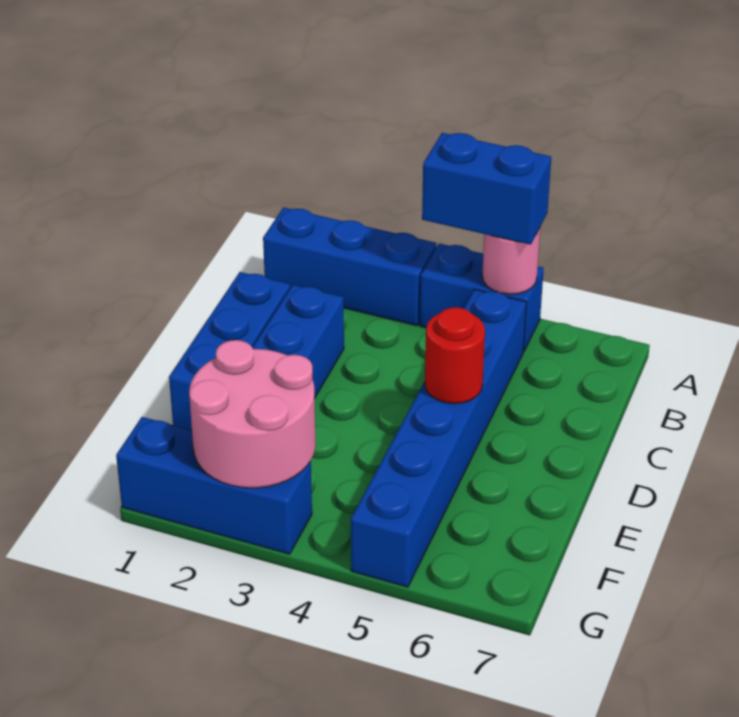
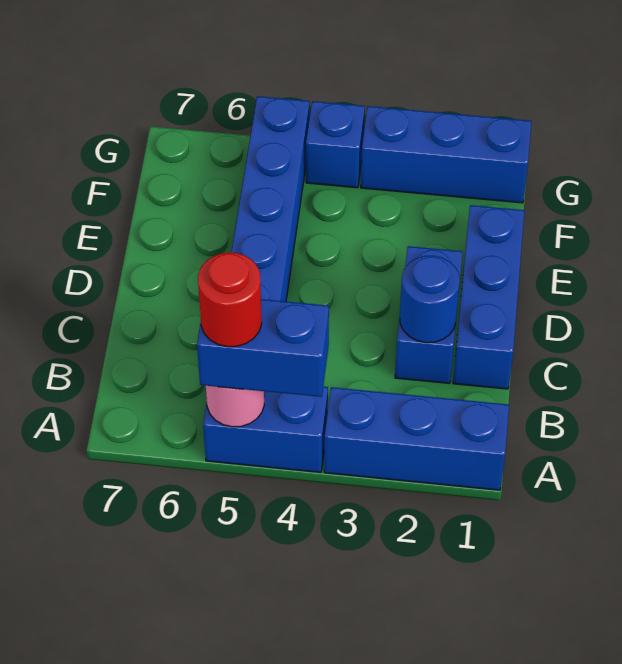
none -> blue round brick C2 level 2
red round brick D5 level 2 -> red round brick A5 level 4
pink round brick F2:G3 level 2 -> none
none -> blue brick G4 level 1

